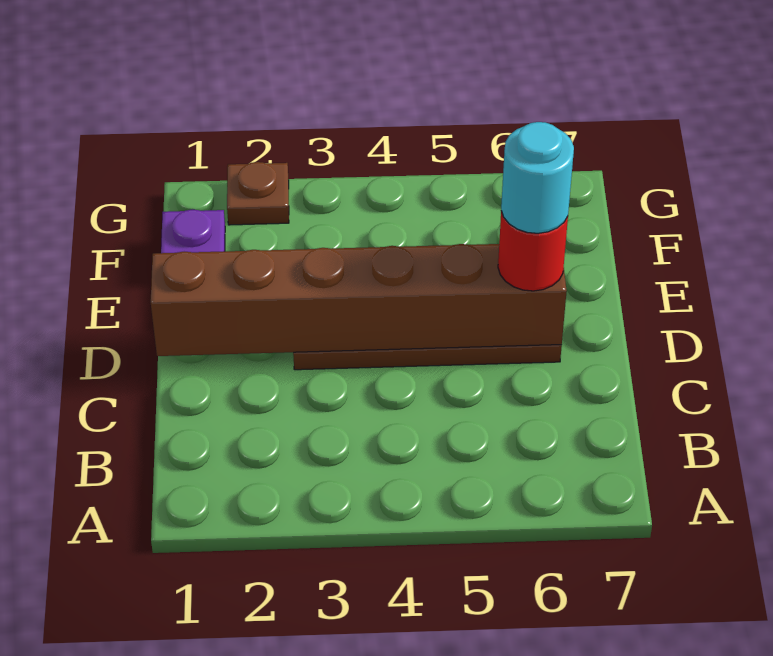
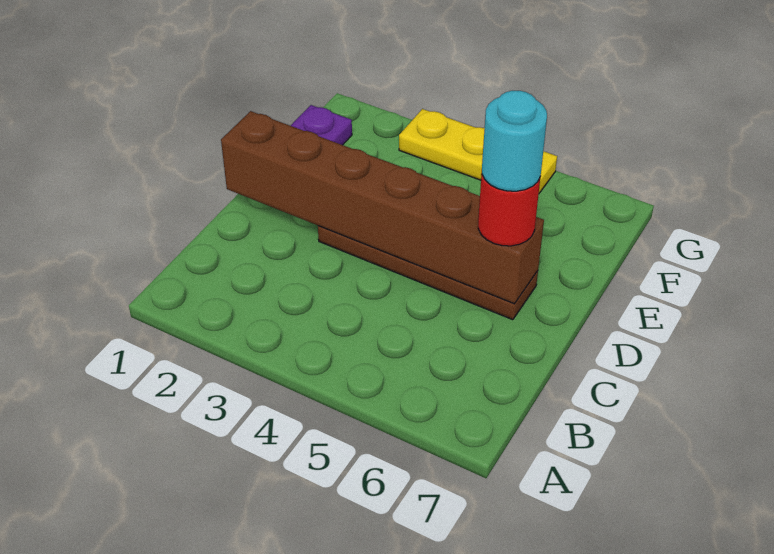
brown plate G2 level 1 -> none
none -> yellow plate G3:G5 level 1

